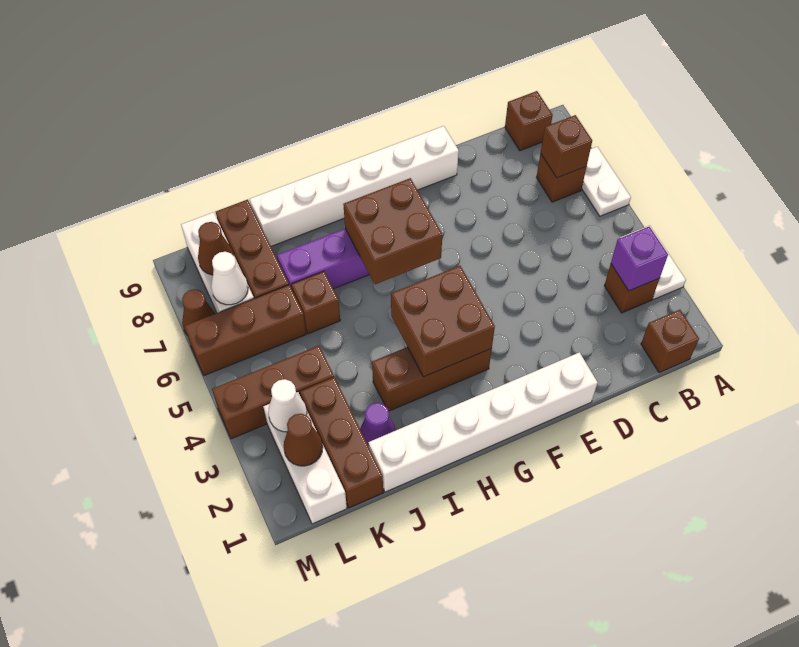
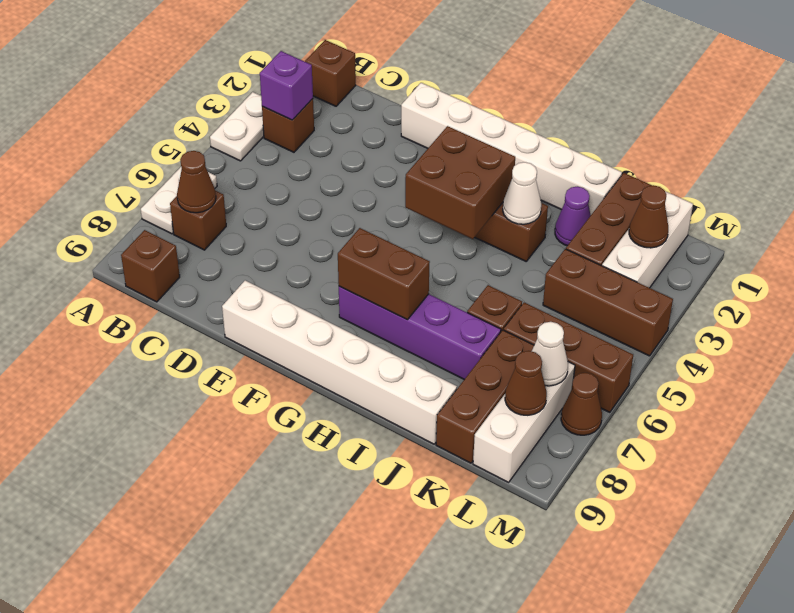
brown brick B7 level 2 -> brown cone B7 level 2
brown brick G6:H7 level 2 -> brown brick G7:H7 level 2
white cone L3 level 2 -> white cone I3 level 2

